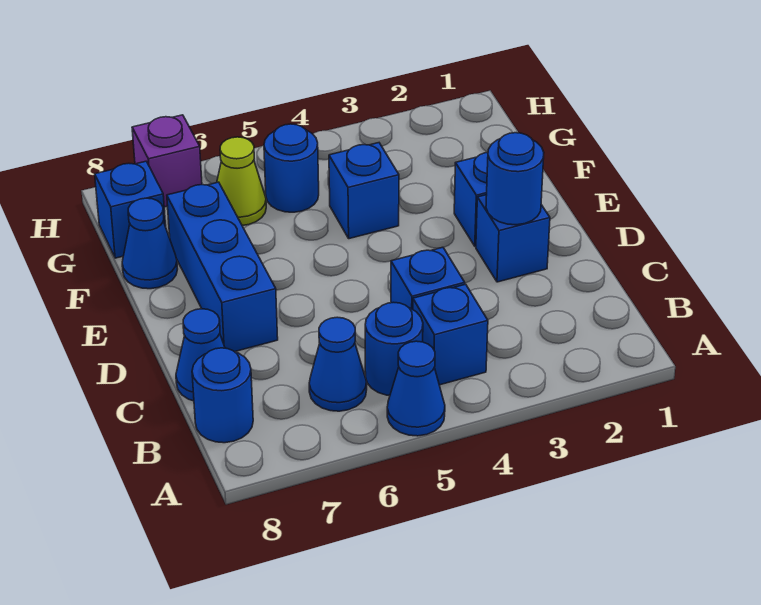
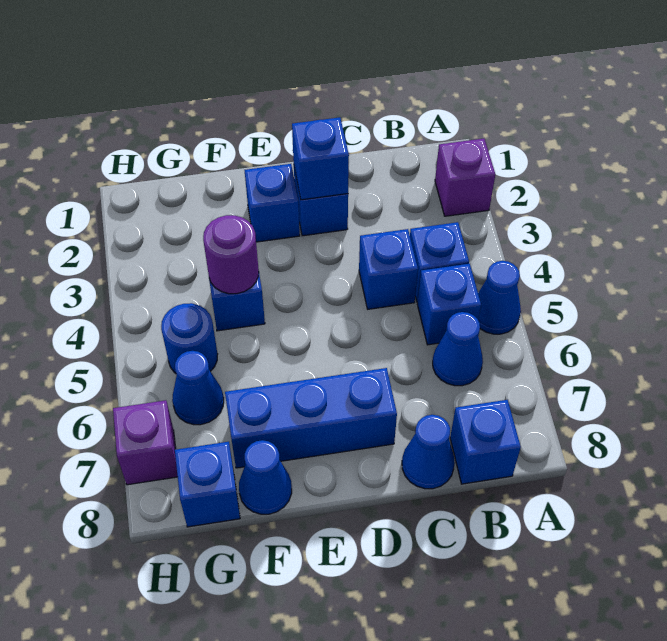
none -> purple brick A2 level 1
blue round brick B5 level 1 -> blue brick B5 level 1
blue round brick B8 level 1 -> blue brick B8 level 1
blue round brick D2 level 2 -> blue brick D2 level 2
none -> purple round brick F4 level 2
lime cone G6 level 1 -> blue cone G6 level 1

